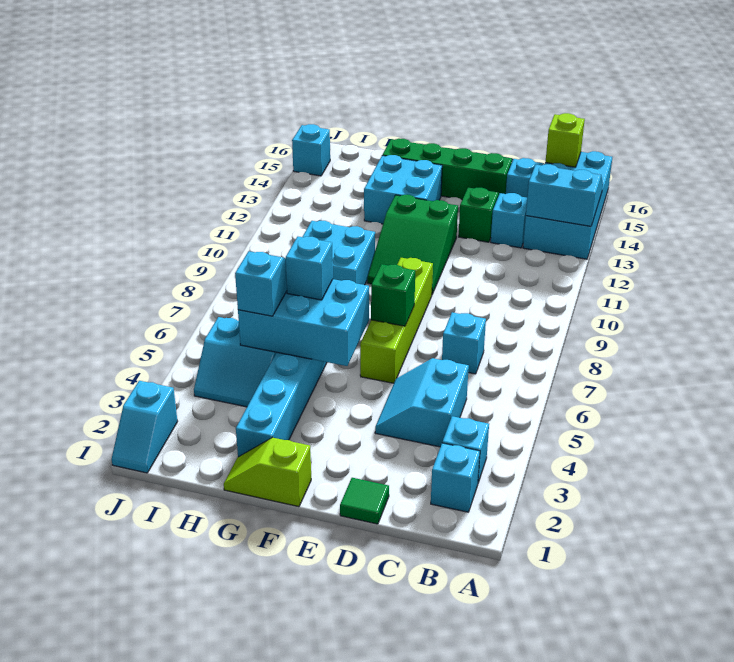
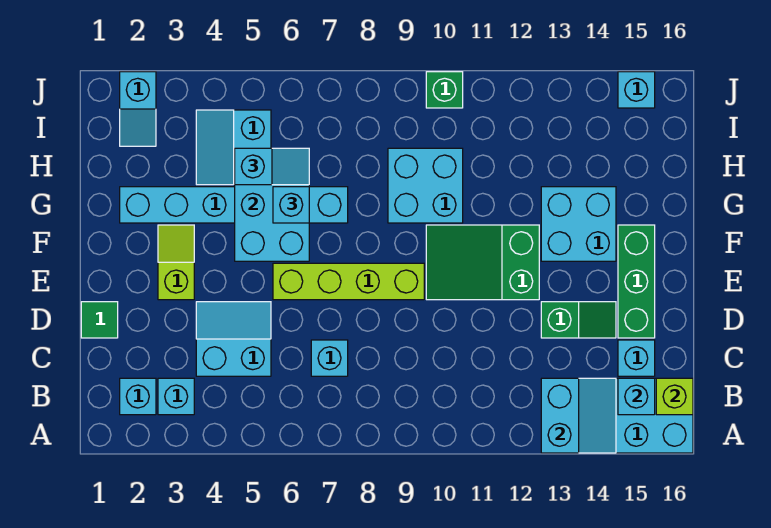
cyan brick C13 level 1 -> cyan brick B15 level 2
green brick D15:G15 level 1 -> green brick D15:F15 level 1
green brick E7 level 2 -> green brick J10 level 1
lime slope F1:G1 level 1 top F -> lime slope E3:F3 level 1 top E
cyan slope J1:J2 level 1 top 2 -> cyan slope I2:J2 level 1 top J

